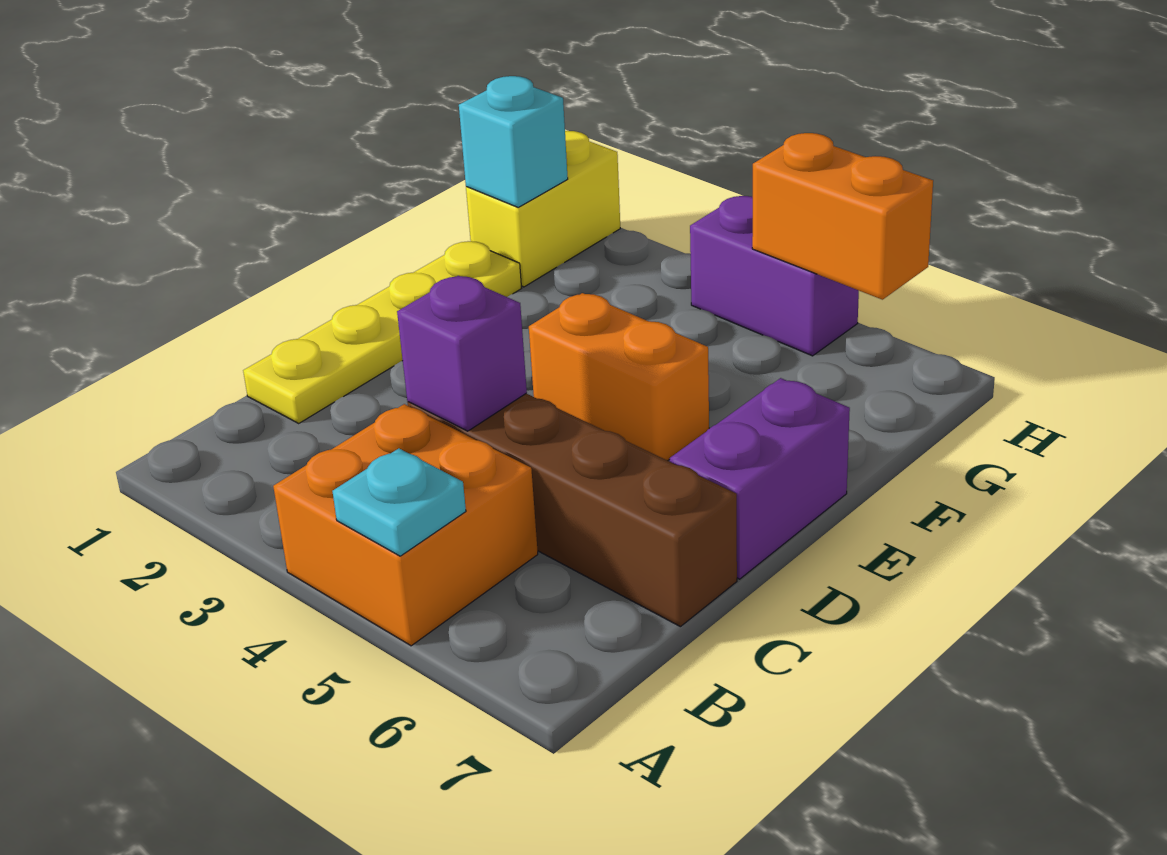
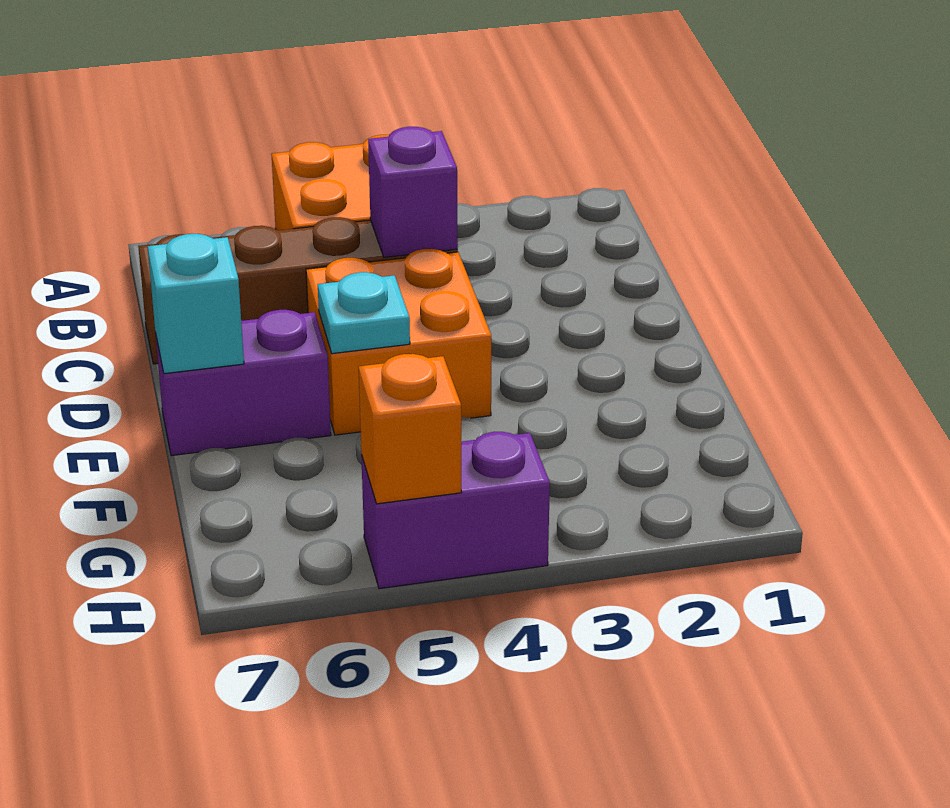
cyan plate A5 level 2 -> cyan plate E5 level 2
yellow plate C1:F1 level 1 -> none
purple brick D7:E7 level 1 -> purple brick E6:E7 level 1
orange brick E4:E5 level 1 -> orange brick D4:E5 level 1
yellow brick G1:H1 level 1 -> none
cyan brick G1 level 2 -> cyan brick E7 level 2
orange brick H5:H6 level 2 -> orange brick H5 level 2

